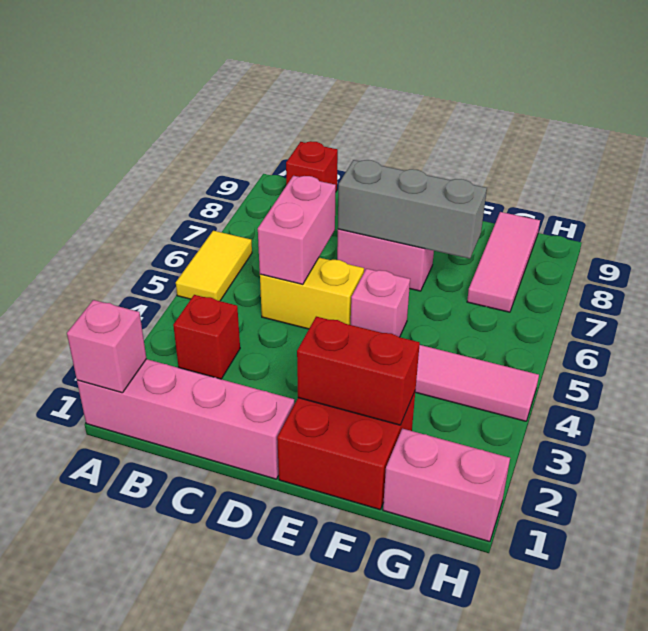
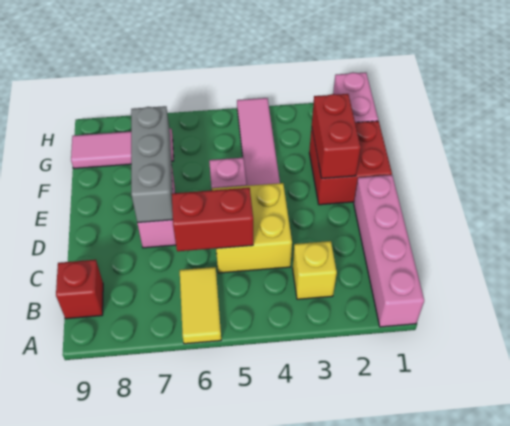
pink brick A1 level 2 -> none
yellow tile A5:A6 level 1 -> yellow tile A6:B6 level 1
red brick B3 level 1 -> yellow brick B3 level 1
yellow brick C5:D5 level 1 -> yellow brick C4:D5 level 1
pink brick C5:C6 level 2 -> red brick C5:C6 level 2

